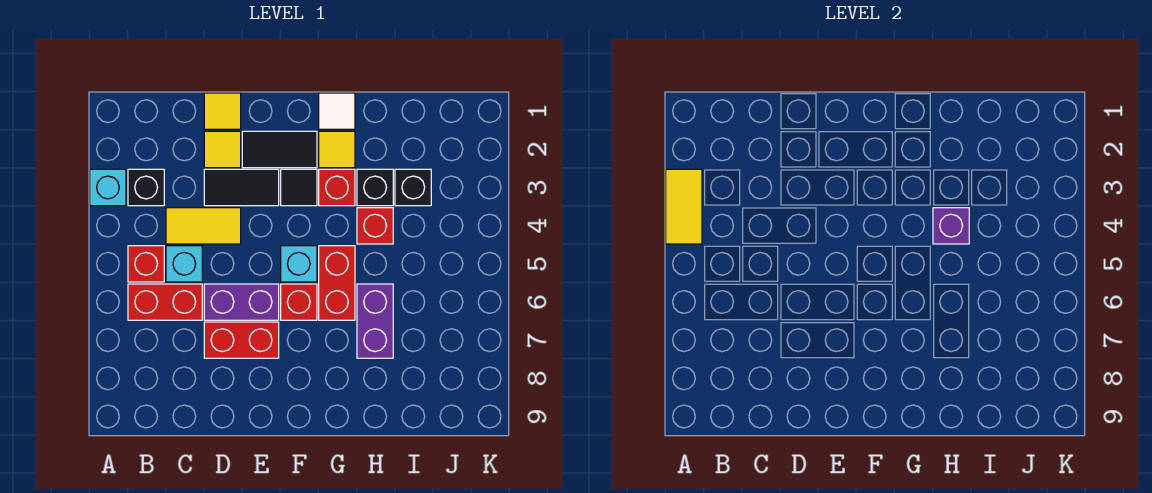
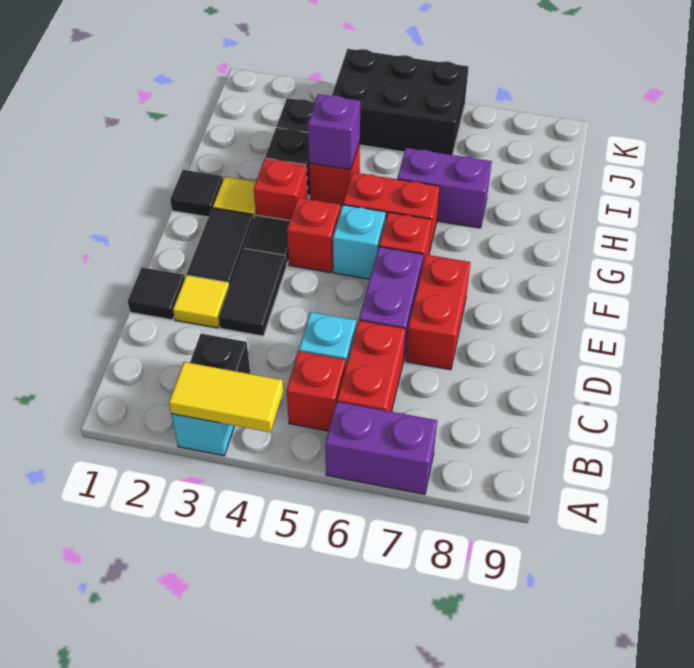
none -> purple brick A6:A7 level 1
yellow tile C4:D4 level 1 -> none
yellow tile D1 level 1 -> black tile D1 level 1
none -> red brick F4 level 1
white tile G1 level 1 -> black tile G1 level 1
none -> black brick J4:K6 level 1

